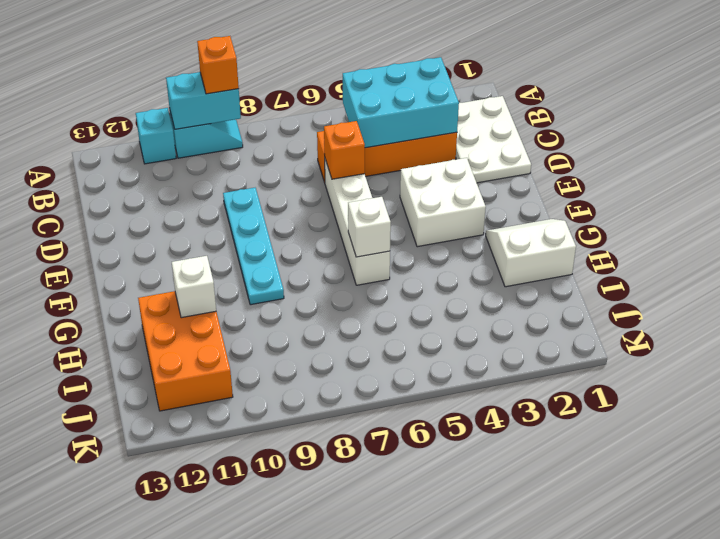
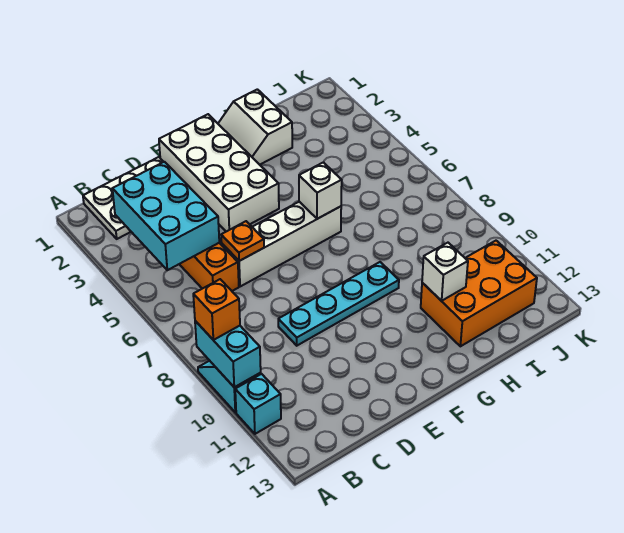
orange brick D6 level 2 -> orange plate D6 level 2
white brick E3:F4 level 1 -> white brick E1:F4 level 1

